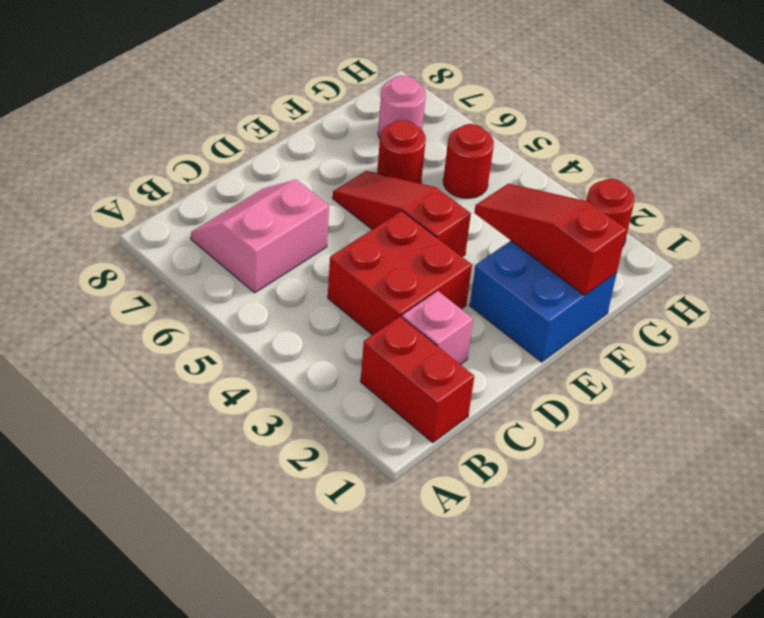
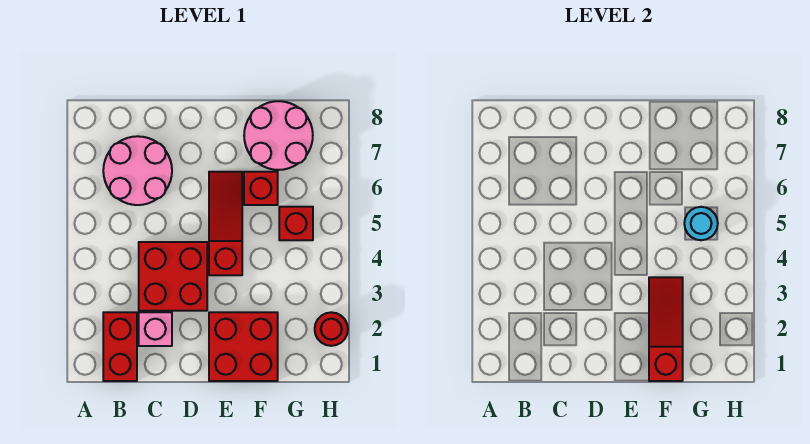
pink slope B6:C7 level 1 top 6 -> pink round brick B6:C7 level 1
blue brick E1:F2 level 1 -> red brick E1:F2 level 1
red round brick F6 level 1 -> red brick F6 level 1
red round brick G5 level 1 -> red brick G5 level 1
none -> cyan round brick G5 level 2
pink round brick G7 level 1 -> pink round brick F7:G8 level 1

